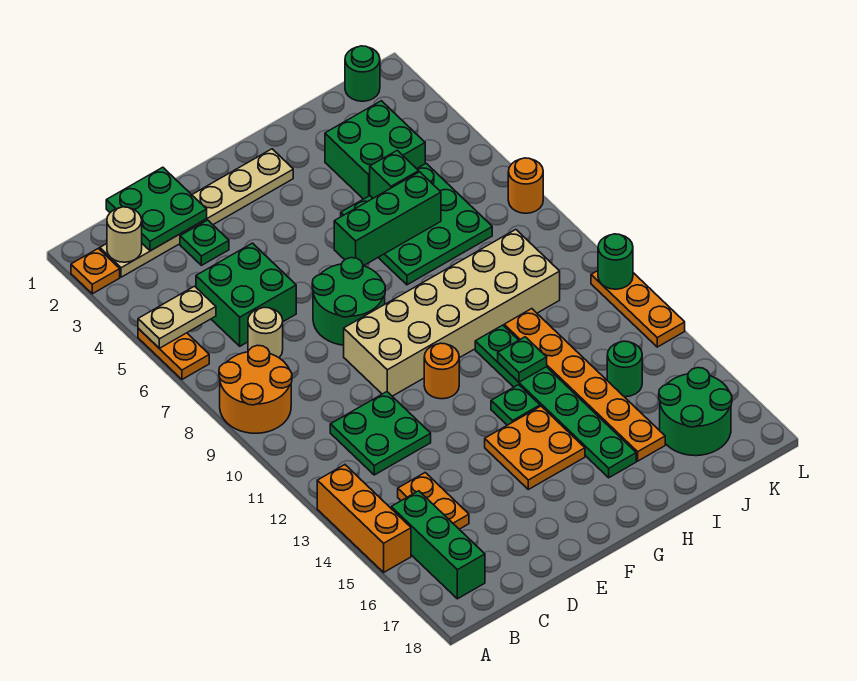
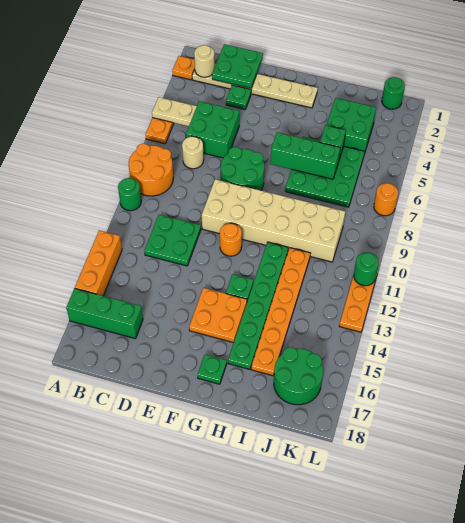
green brick B15:B17 level 1 -> green brick A16:C16 level 1
orange plate C14:C15 level 1 -> none
green plate H12 level 2 -> green plate G17 level 1
green round brick J14 level 1 -> green round brick A10 level 1

